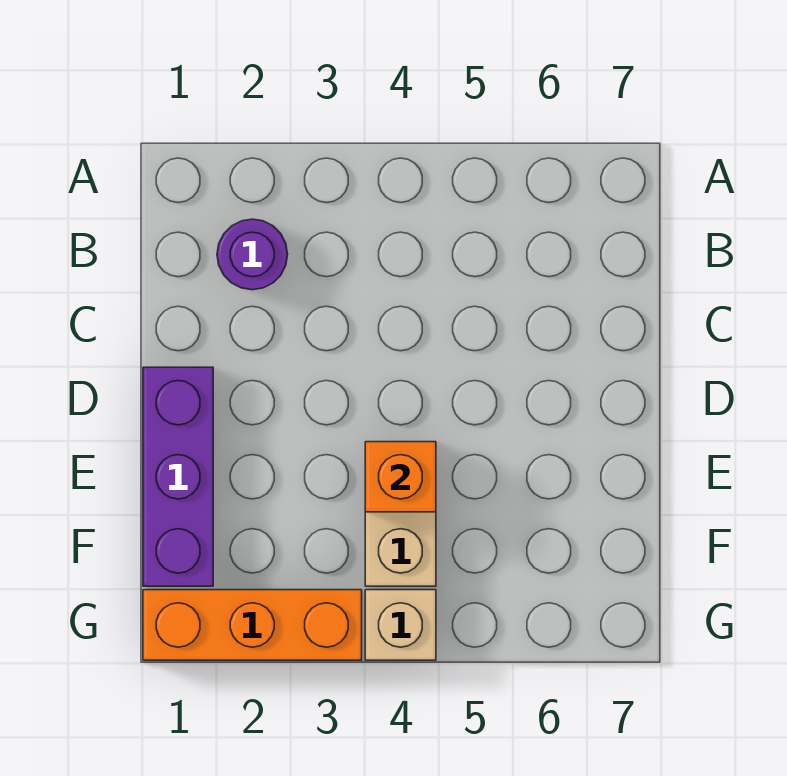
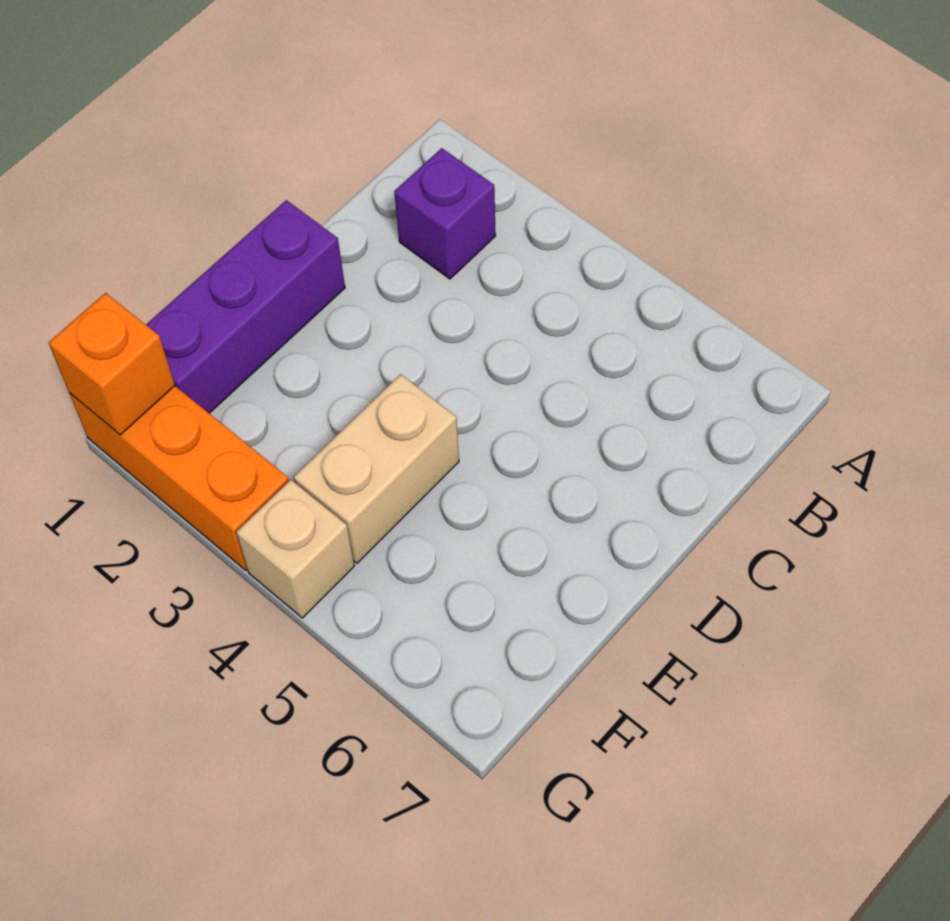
purple round brick B2 level 1 -> purple brick B2 level 1
orange brick E4 level 2 -> orange brick G1 level 2

